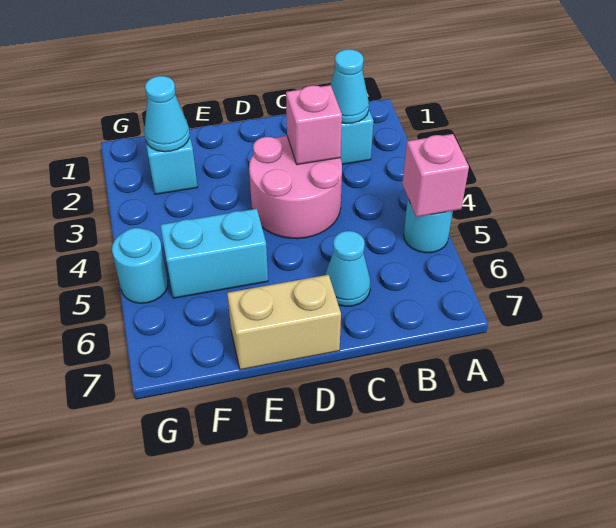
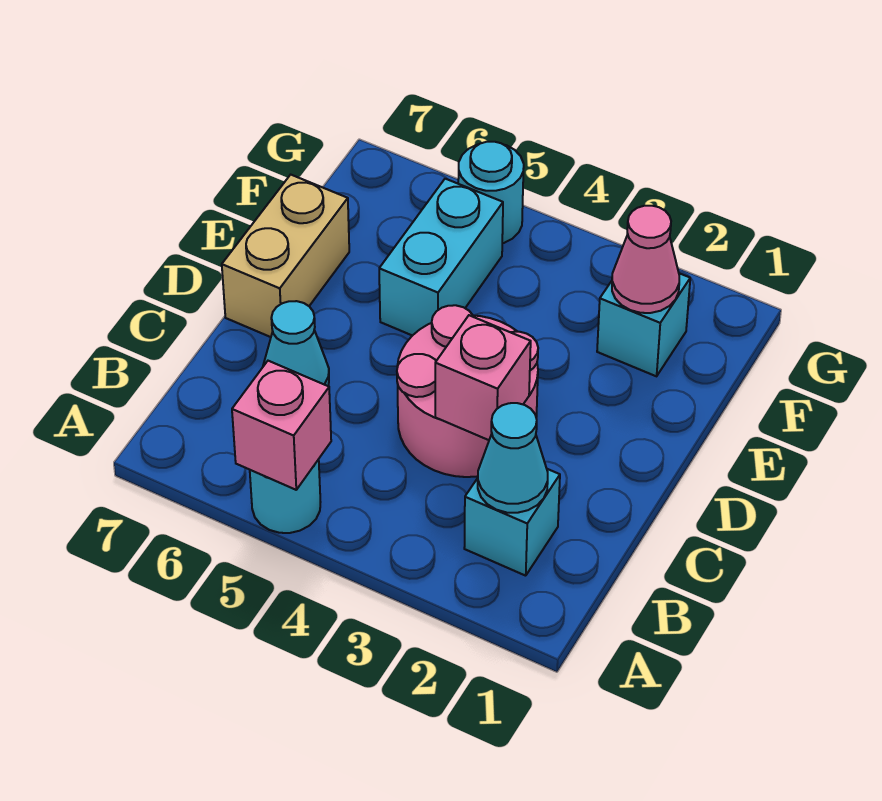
cyan cone F2 level 2 -> pink cone F2 level 2

